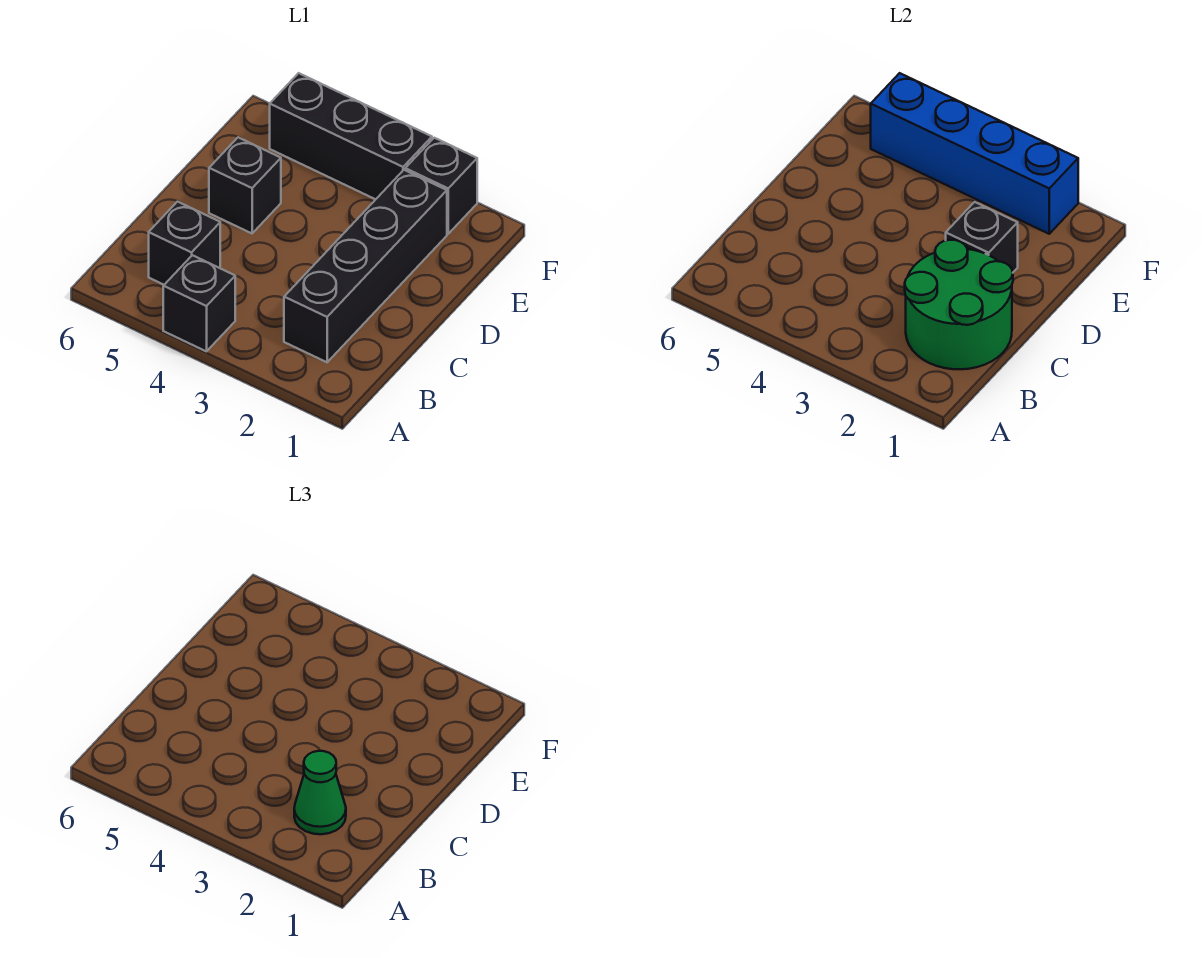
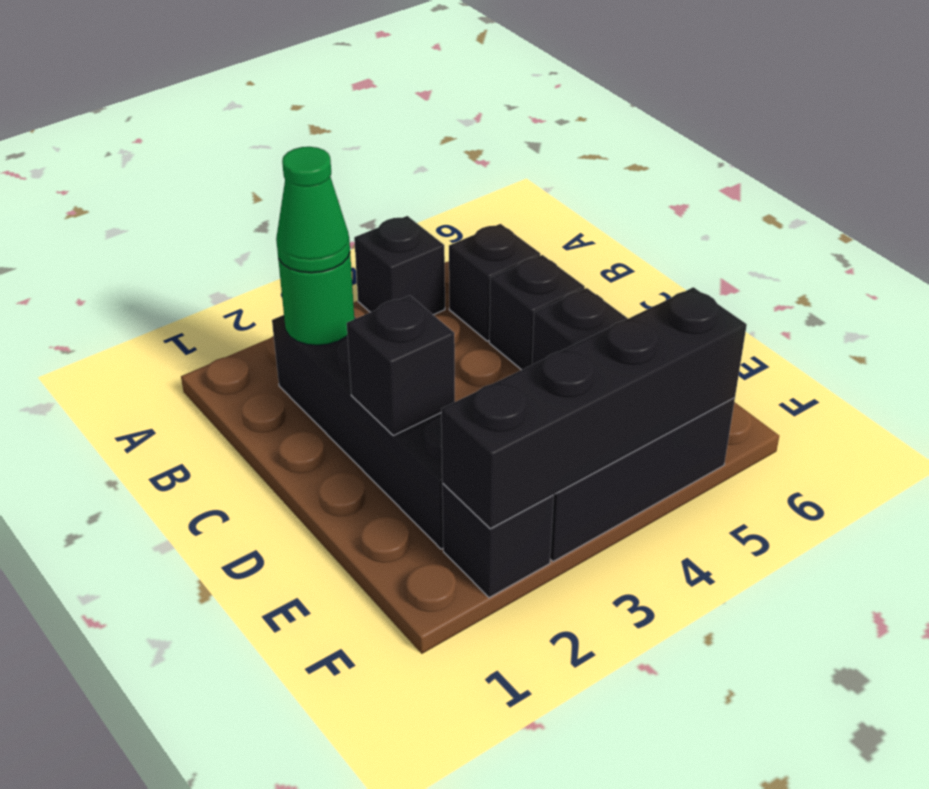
green round brick B1:C2 level 2 -> green round brick B2 level 2
none -> black brick C5 level 1
blue brick F2:F5 level 2 -> black brick F2:F5 level 2

